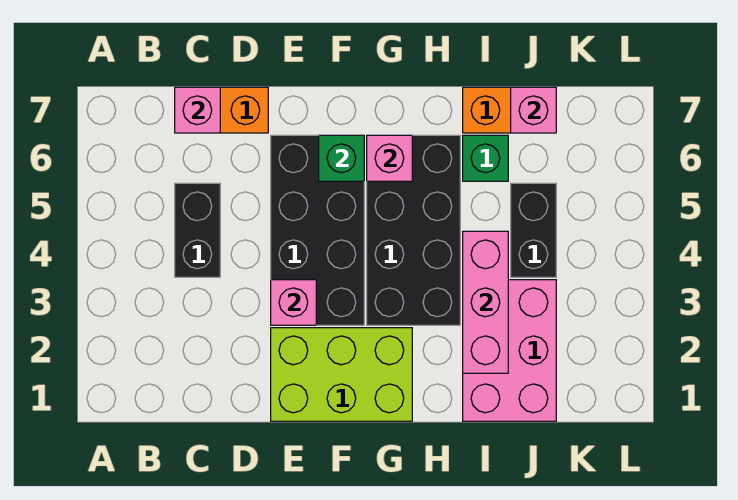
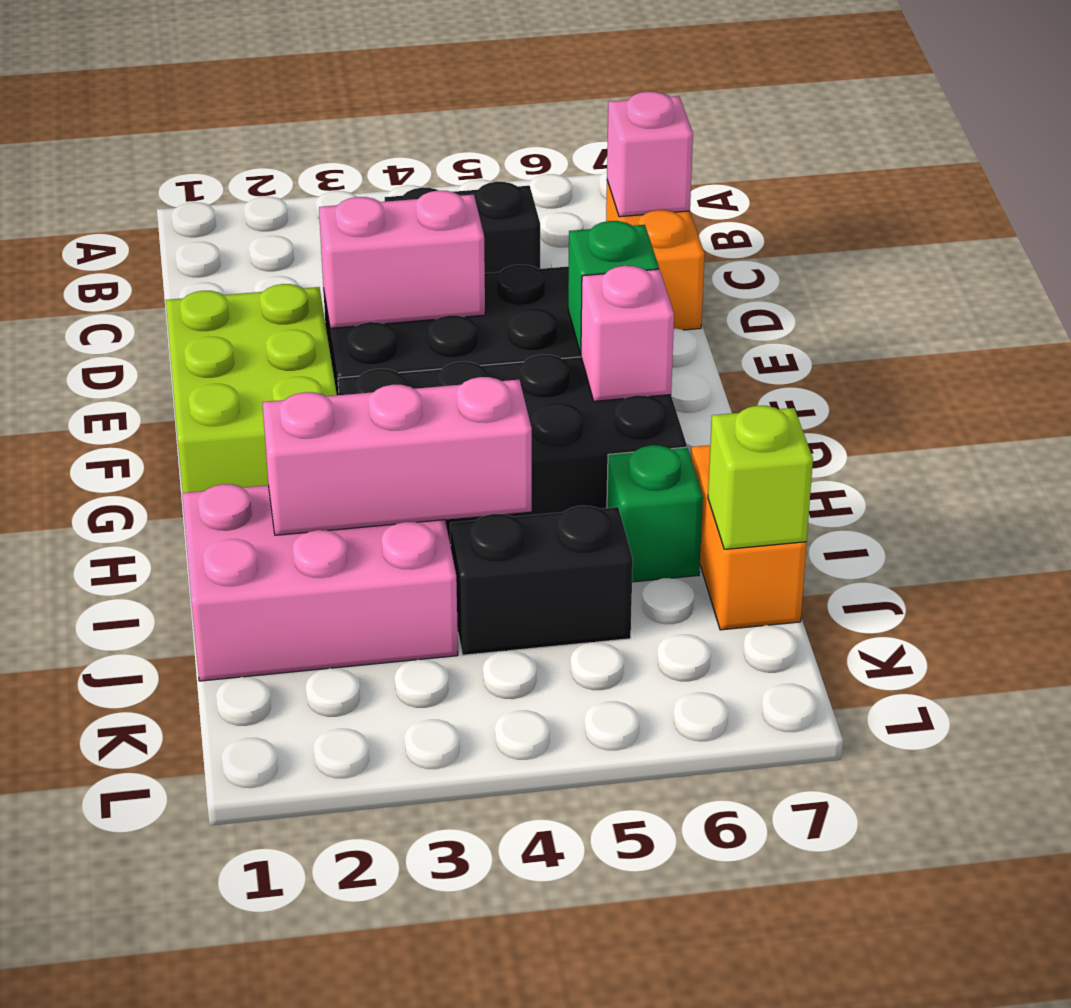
pink brick E3 level 2 -> pink brick E3:E4 level 2
pink brick J7 level 2 -> lime brick J7 level 2

